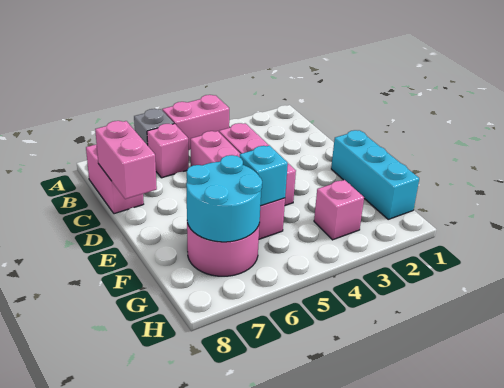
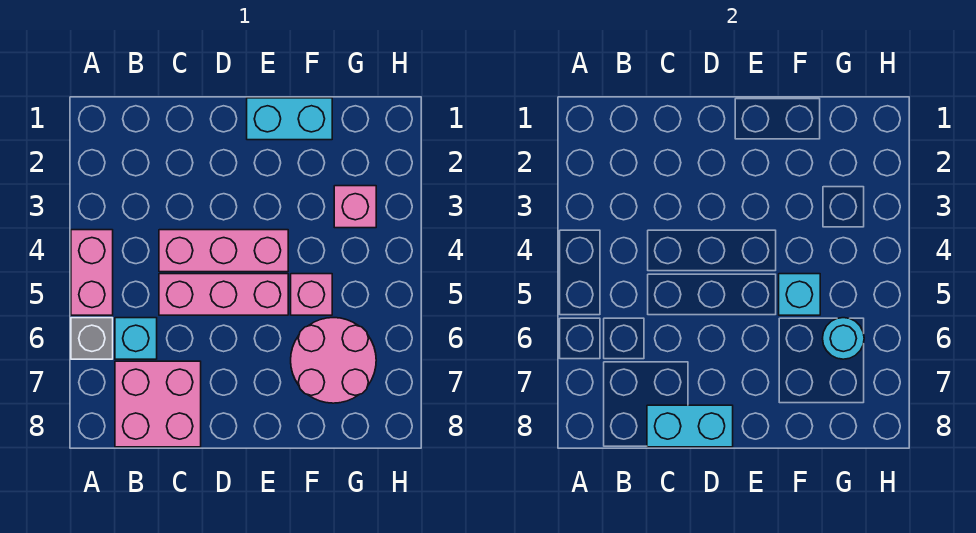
pink brick B6 level 1 -> cyan brick B6 level 1
pink brick B8:C8 level 1 -> pink brick B7:C8 level 1
pink brick C8:D8 level 2 -> cyan brick C8:D8 level 2
cyan brick E1:G1 level 1 -> cyan brick E1:F1 level 1
cyan round brick F6:G7 level 2 -> cyan round brick G6 level 2

